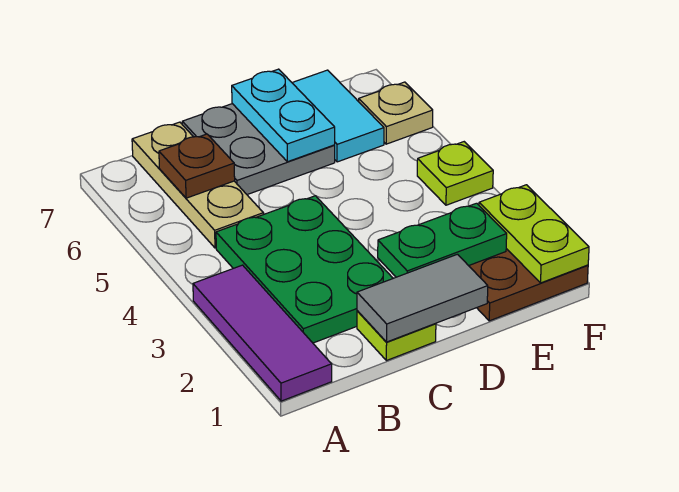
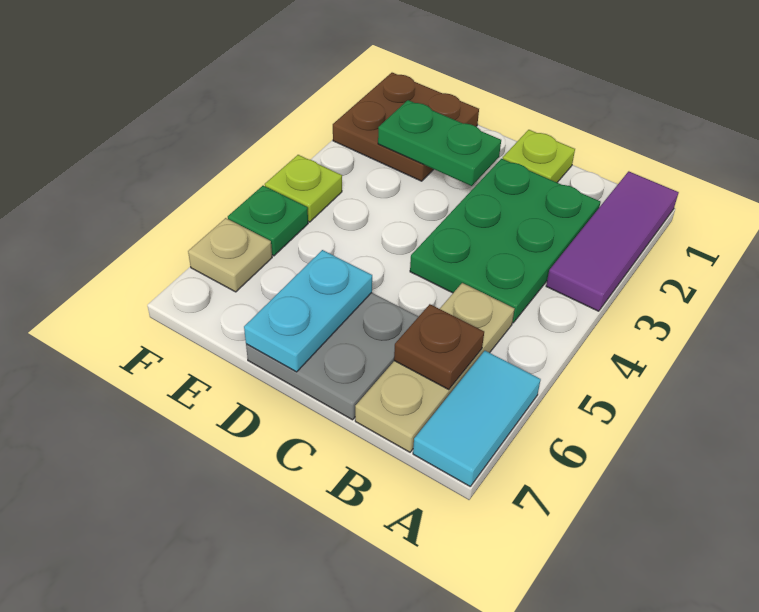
grey tile C1:D1 level 2 -> none
cyan tile E6:E7 level 1 -> cyan tile A6:A7 level 1
lime plate F1:F2 level 2 -> none
none -> green plate F5 level 1

